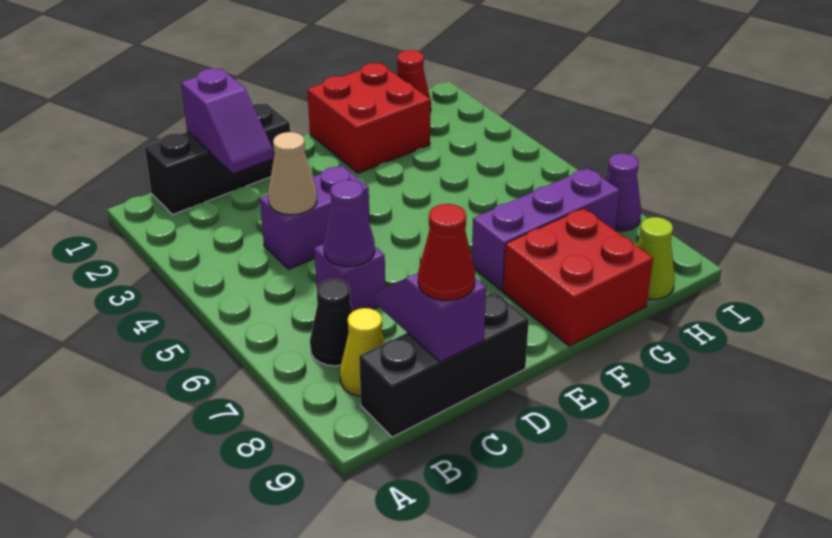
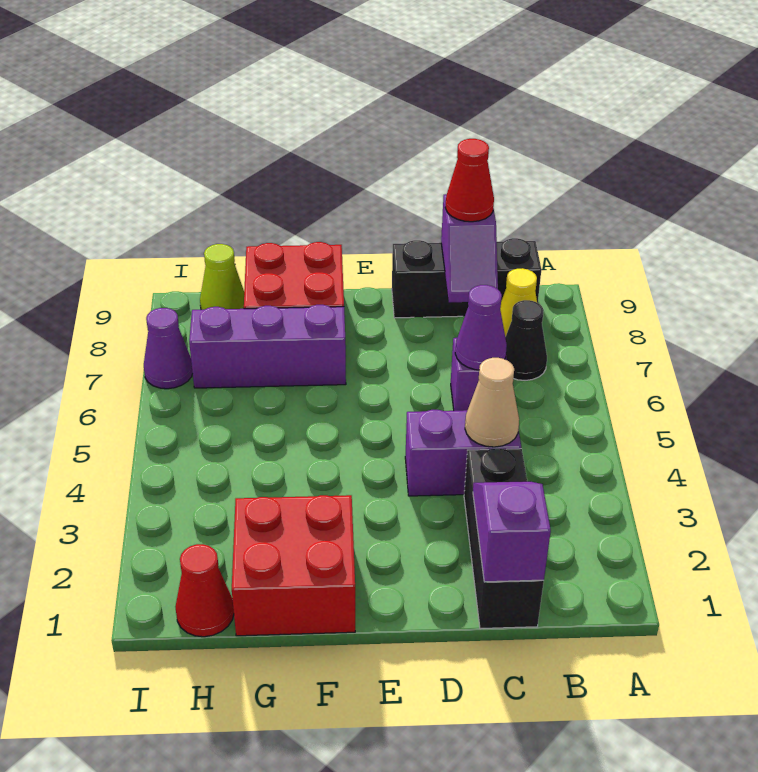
black brick B1:D1 level 1 -> black brick C1:C3 level 1

